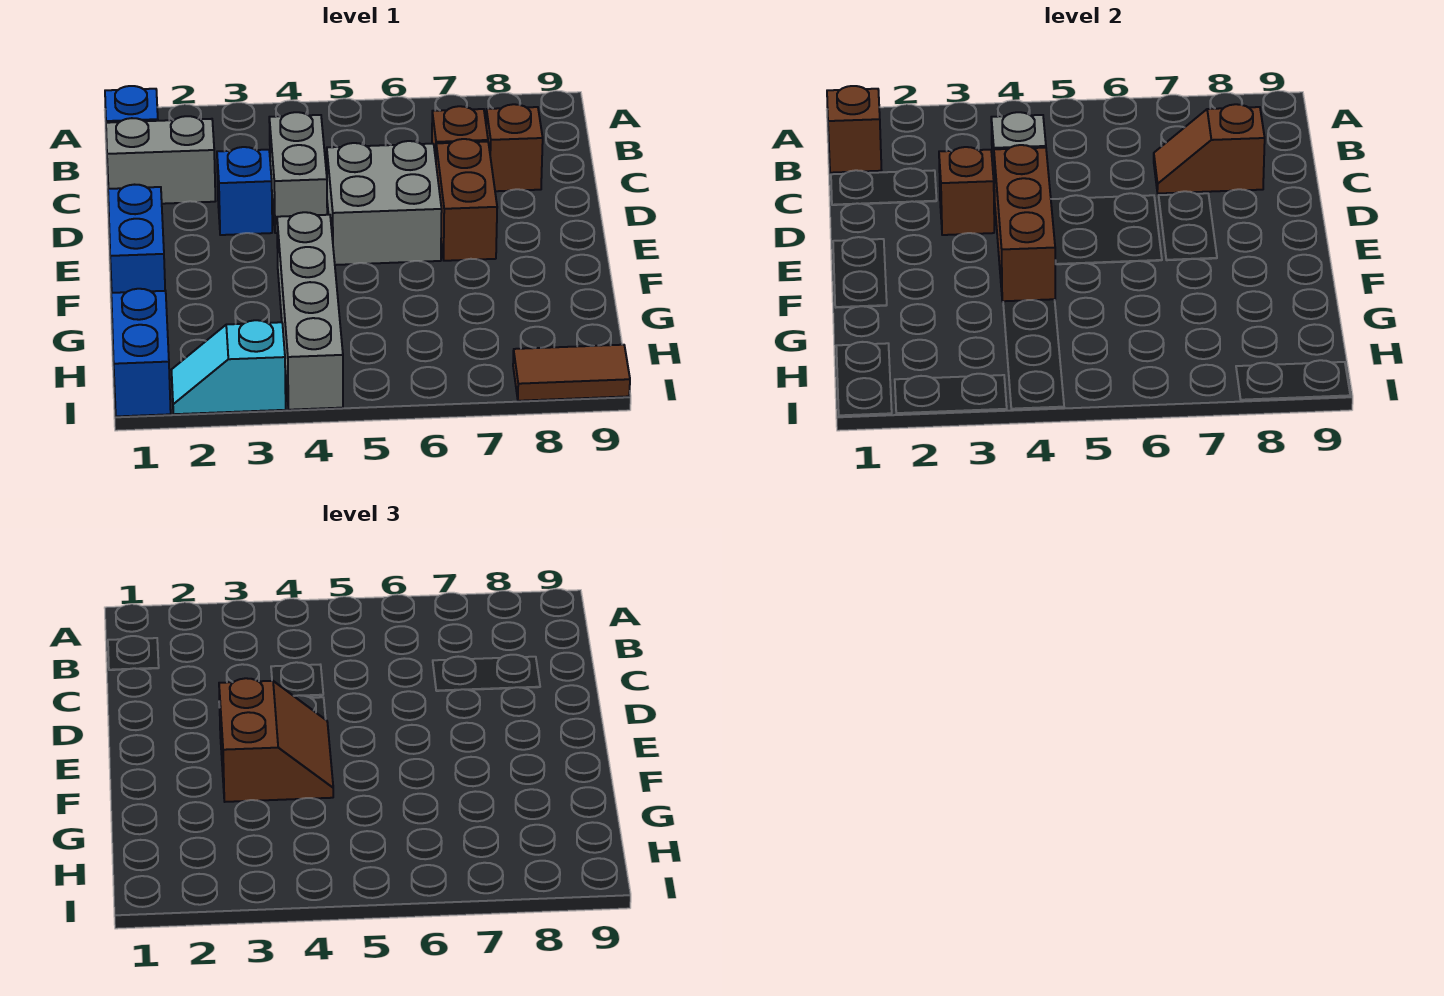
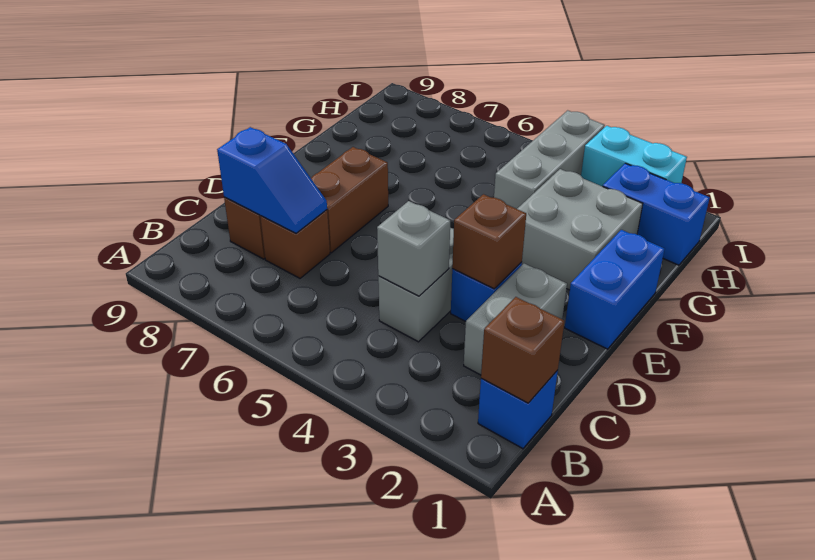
grey brick C1:C2 level 1 -> grey brick C2:D2 level 1
brown slope C7:C8 level 2 top 8 -> blue slope C7:C8 level 2 top 8
brown brick D4:F4 level 2 -> none
grey brick D5:E6 level 1 -> grey brick F2:G3 level 1
brown slope E3:F4 level 3 top 3 -> none
grey brick F4:I4 level 1 -> grey brick G4:I4 level 1
blue brick H1:I1 level 1 -> blue brick H1:H2 level 1
cyan slope I2:I3 level 1 top 3 -> cyan brick I2:I3 level 1
brown tile I8:I9 level 1 -> none

